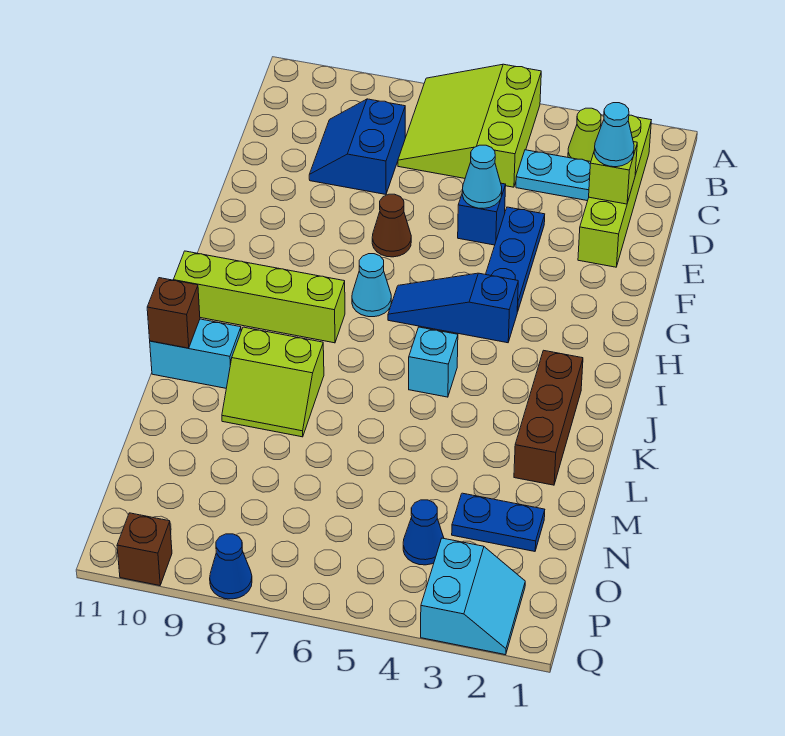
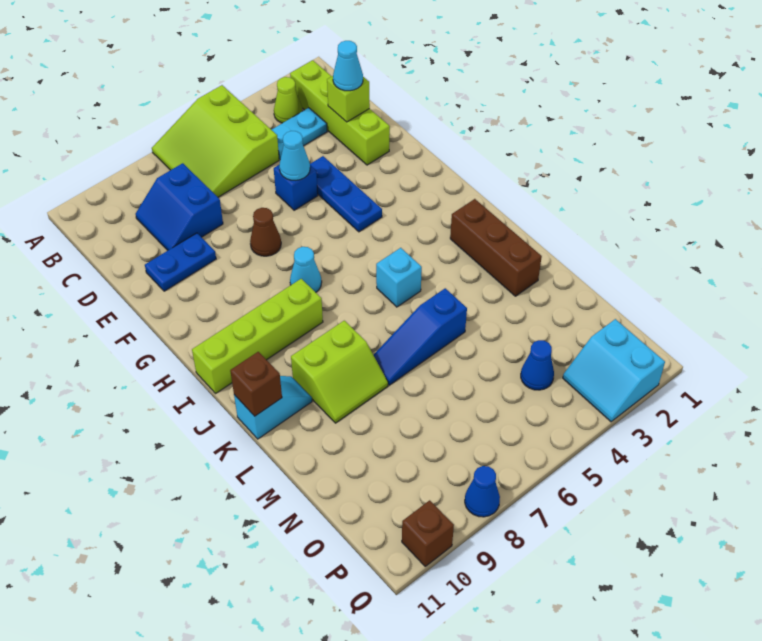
blue slope H4:H6 level 1 top 4 -> blue slope L5:L7 level 1 top 5
cyan brick K10:K11 level 1 -> cyan slope K10:K11 level 1 top 11
blue plate N2:N3 level 1 -> blue plate E9:E10 level 1
cyan slope P2:Q3 level 1 top 3 -> cyan slope P2:Q3 level 1 top 2

